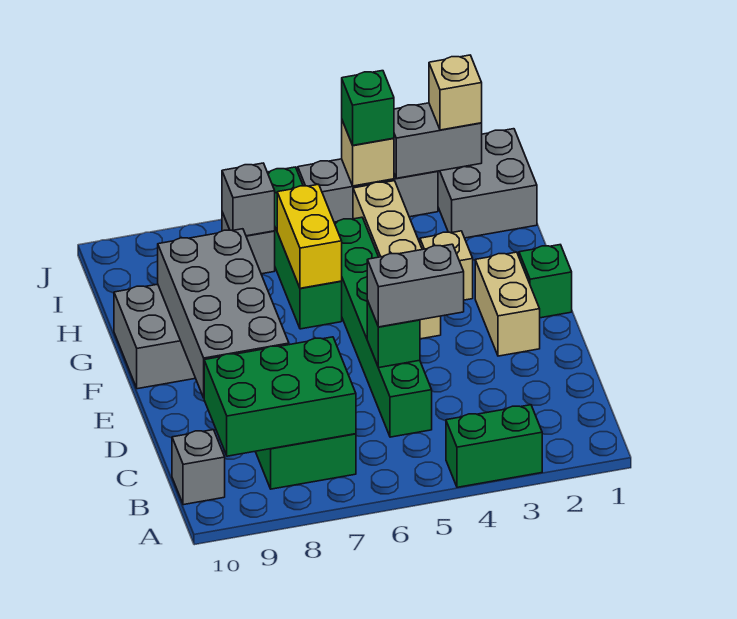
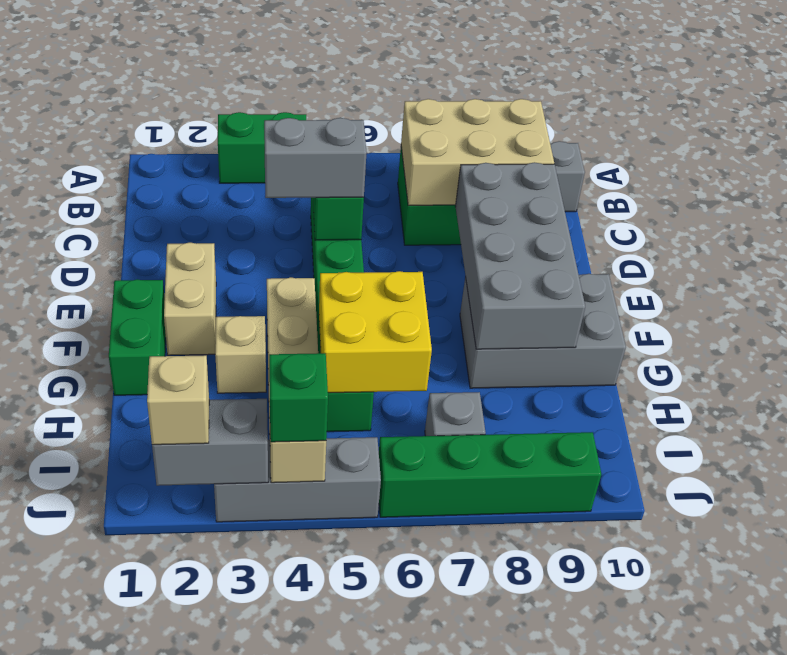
green brick B7:C9 level 2 -> tan brick B7:C9 level 2
green brick F1 level 1 -> green brick F1:G1 level 1
green brick G6:J6 level 1 -> green brick J6:J9 level 1
yellow brick G6:H6 level 2 -> yellow brick G5:H6 level 2
grey brick I1:J2 level 1 -> none
grey brick I7 level 2 -> none

